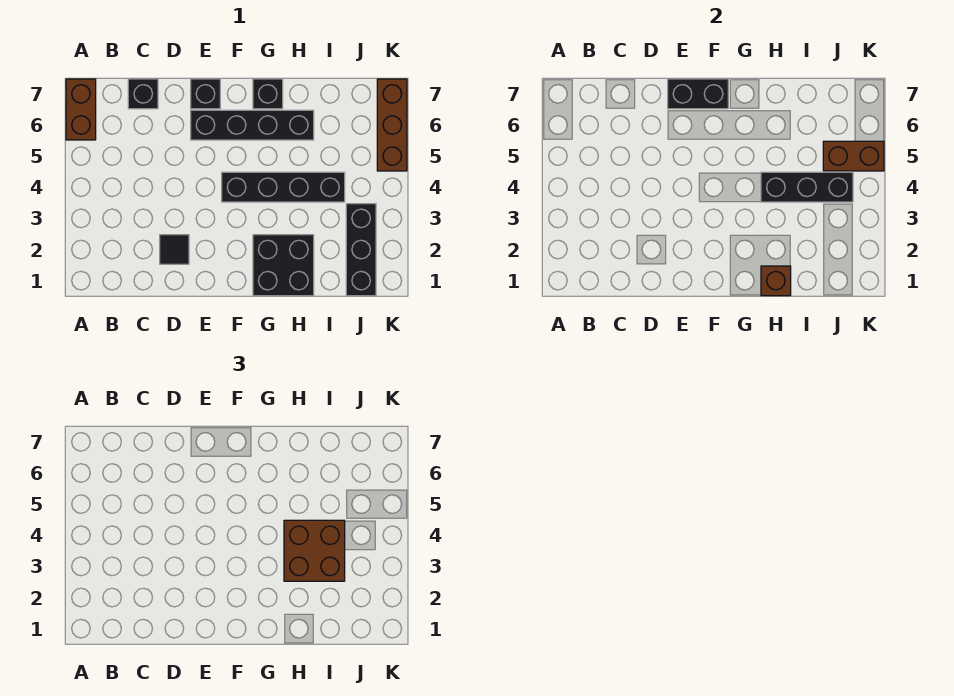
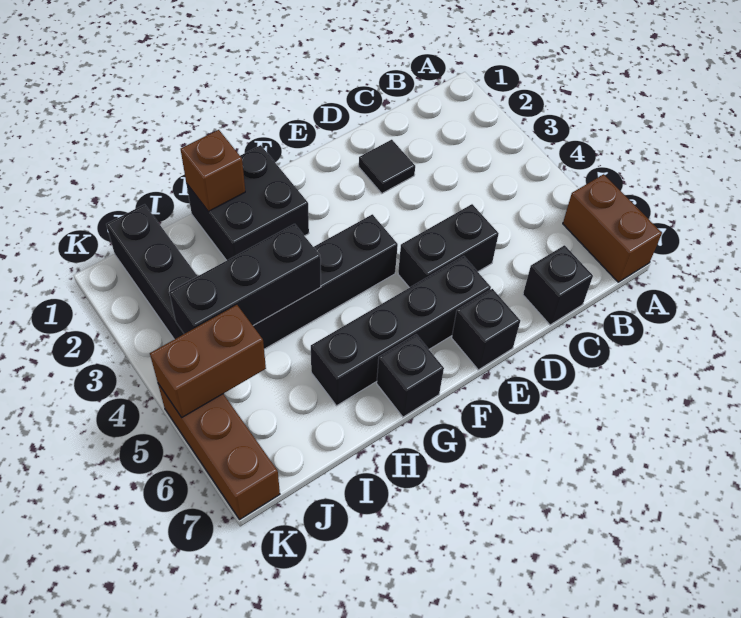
black brick E7:F7 level 2 -> black brick D5:E5 level 1
brown brick H3:I4 level 3 -> none

